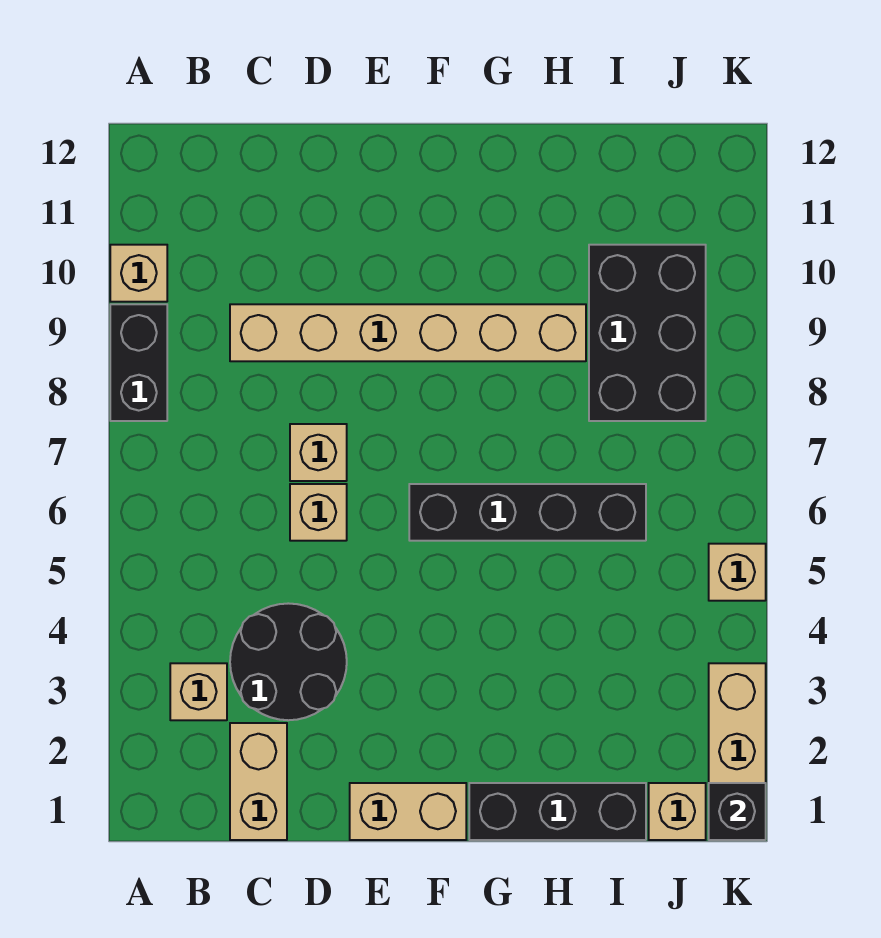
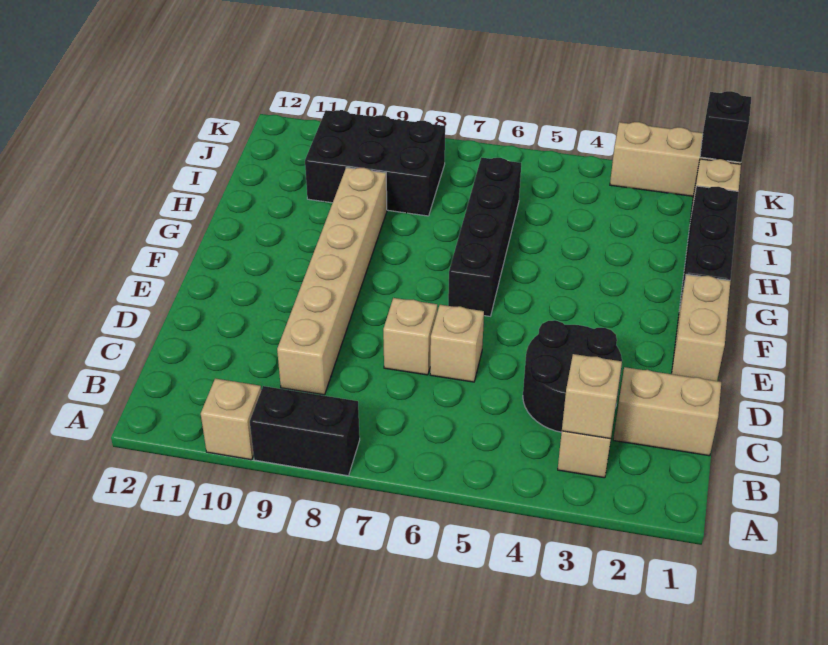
tan brick K5 level 1 -> tan brick B3 level 2

